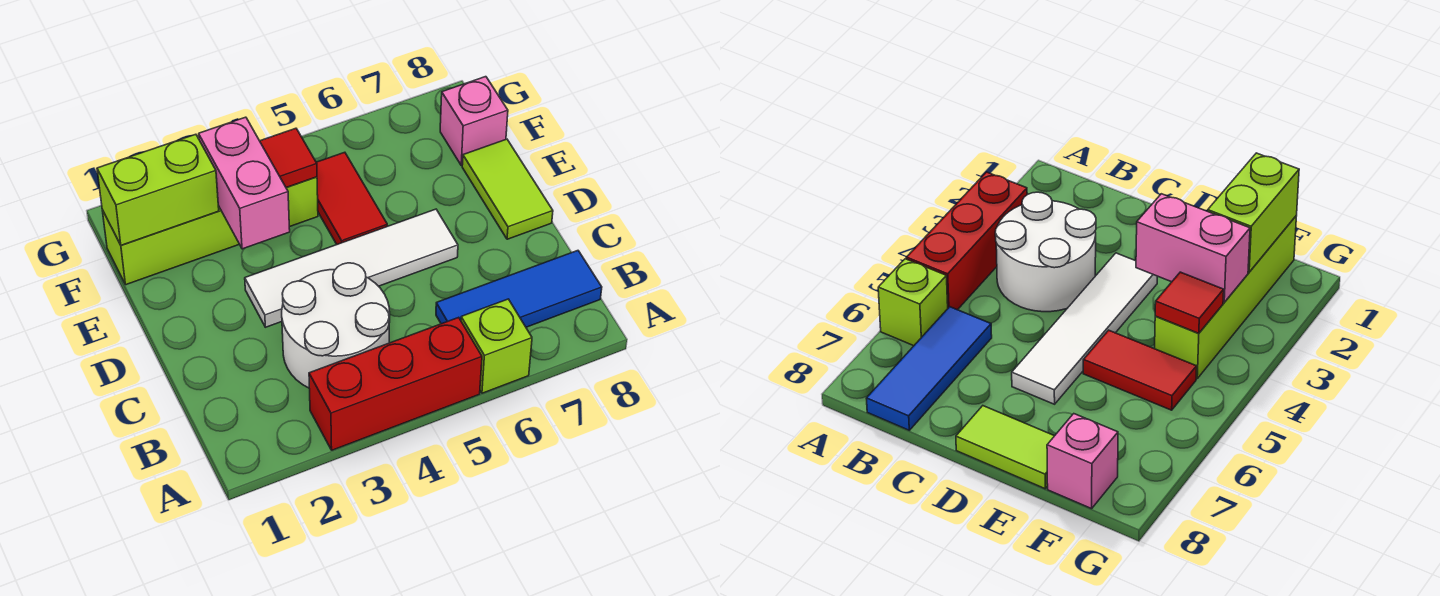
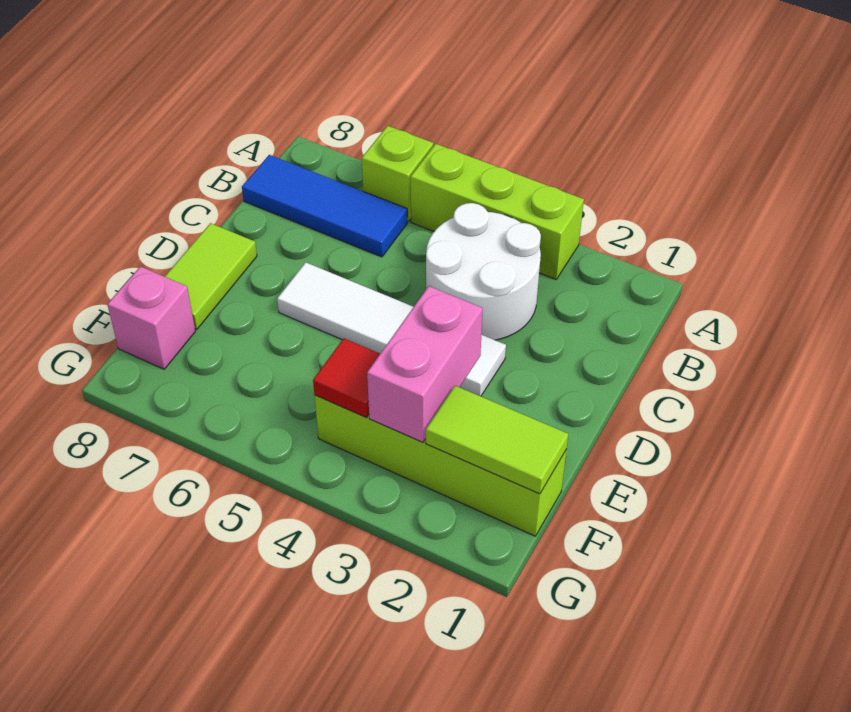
red brick A3:A5 level 1 -> lime brick A3:A5 level 1
red tile E5:F5 level 1 -> none
lime brick F1:F2 level 2 -> lime tile F1:F2 level 2

